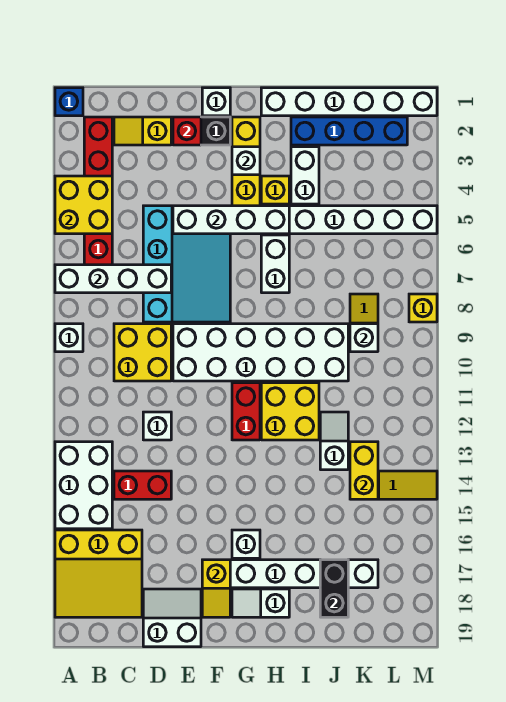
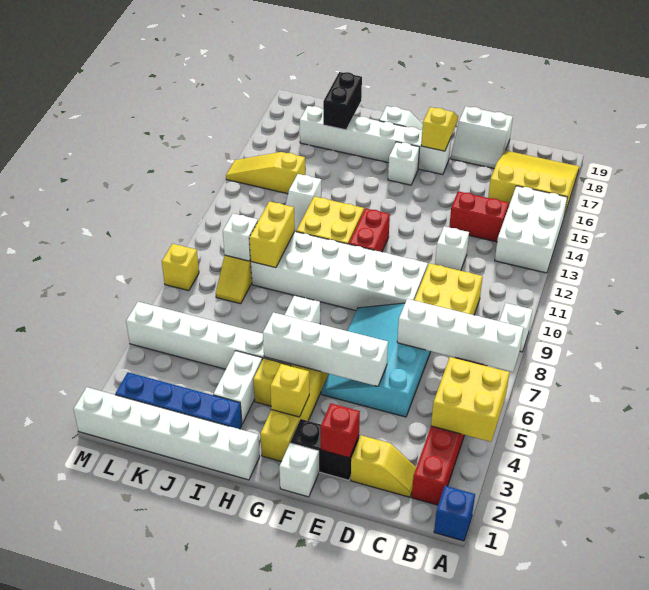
white brick G3 level 2 -> yellow brick G3 level 2
yellow brick K13:K14 level 2 -> yellow brick J9:J10 level 2

